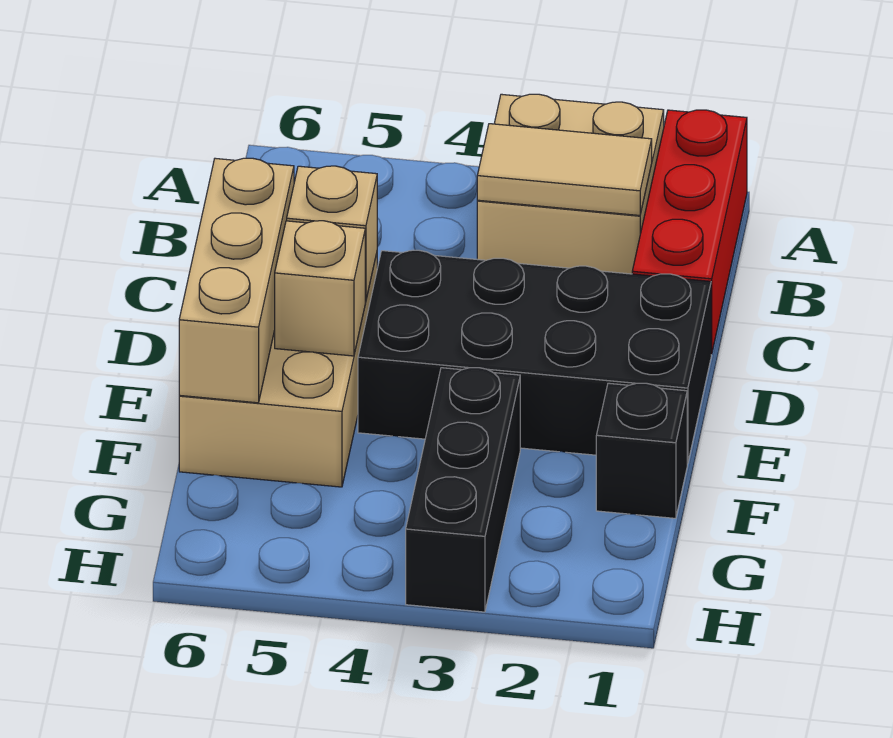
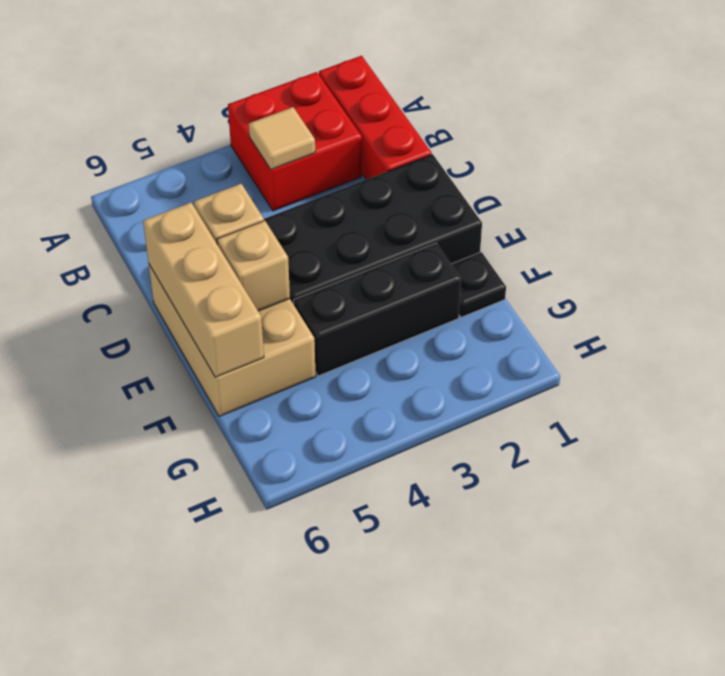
tan brick A2:B3 level 1 -> red brick A2:B3 level 1
tan tile B2:B3 level 2 -> tan tile B3 level 2
black brick F1 level 1 -> black plate F1 level 1
black brick F3:H3 level 1 -> black brick F2:F4 level 1

